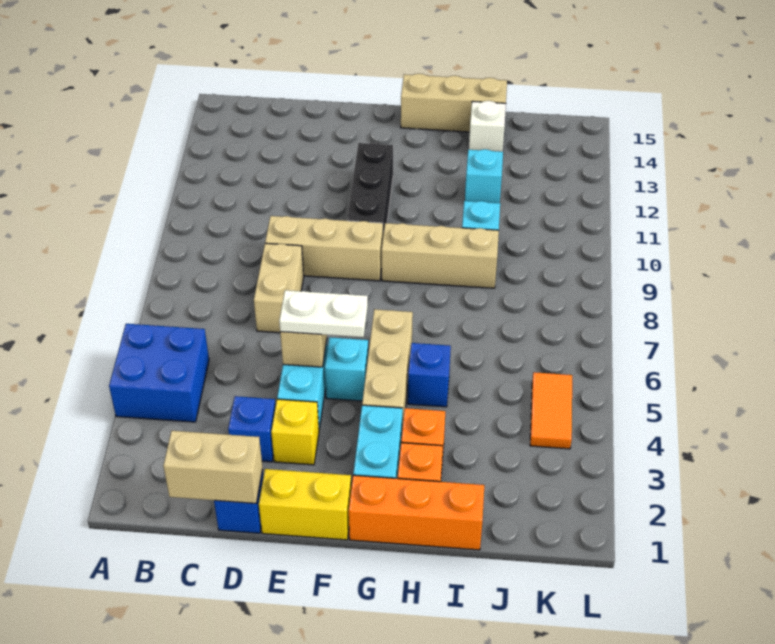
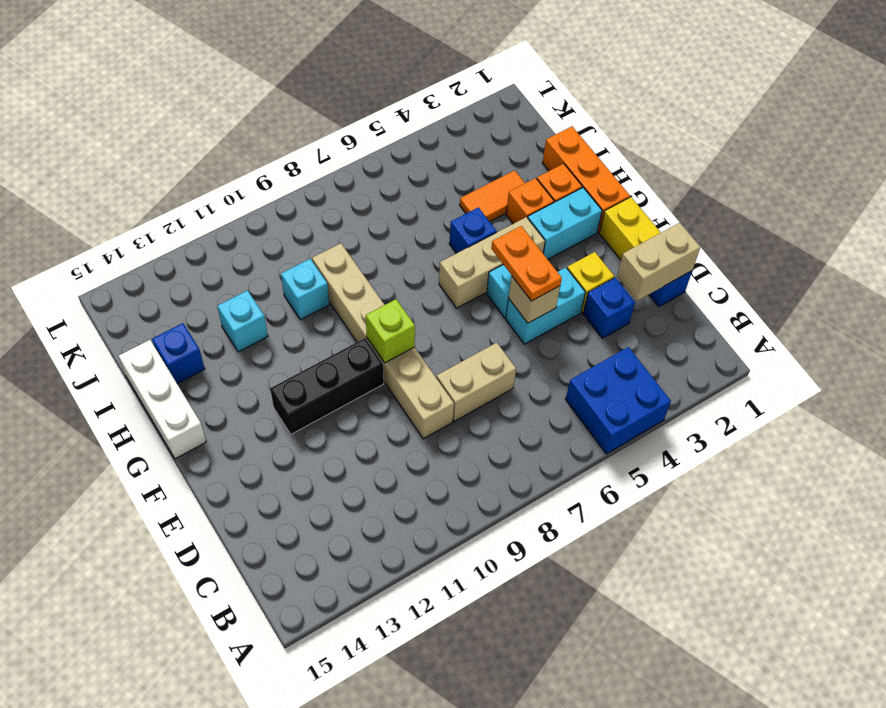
tan brick C1:D1 level 2 -> tan brick D1:D2 level 2
white plate E5:F5 level 3 -> orange plate E5:F5 level 3
none -> lime brick F9 level 2
tan brick G15:I15 level 1 -> white brick G15:I15 level 1
white brick I14 level 1 -> blue brick I14 level 1
orange tile K4:K5 level 1 -> orange tile I3:I4 level 1

